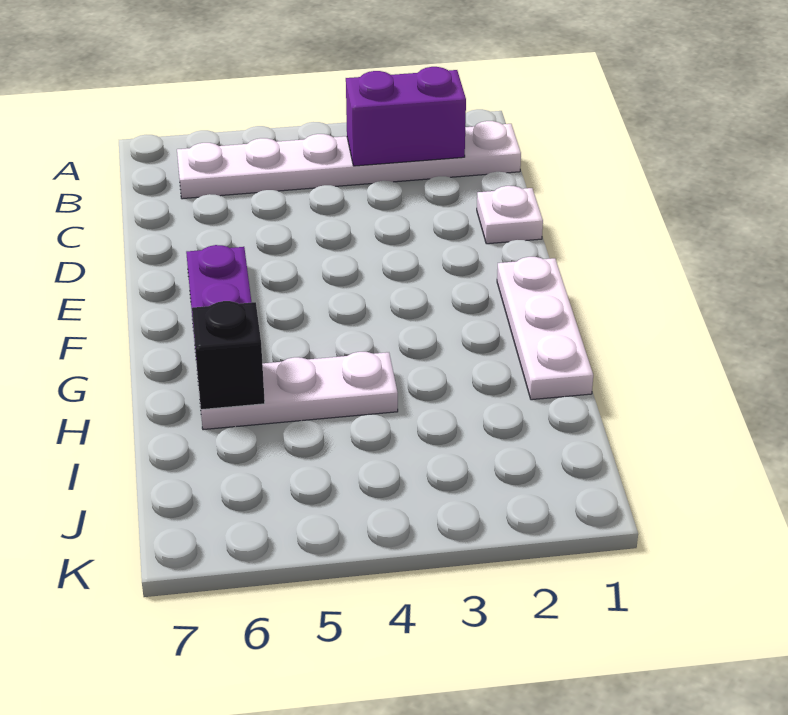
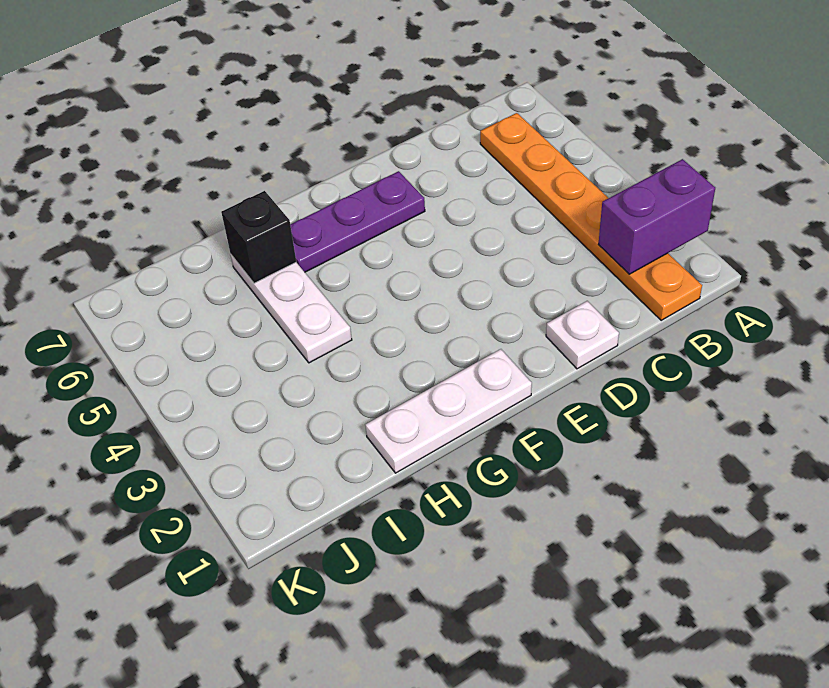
white plate B1:B6 level 1 -> orange plate B1:B6 level 1
purple brick B2:B3 level 2 -> purple brick A2:B2 level 2

